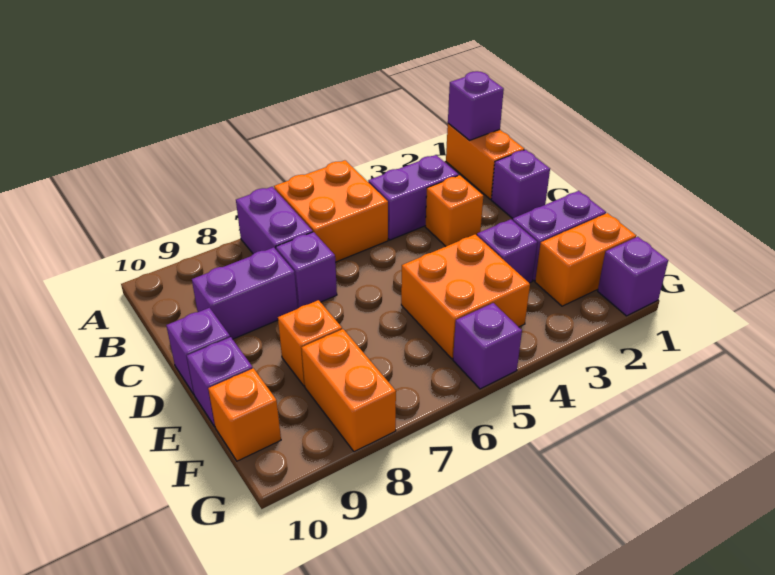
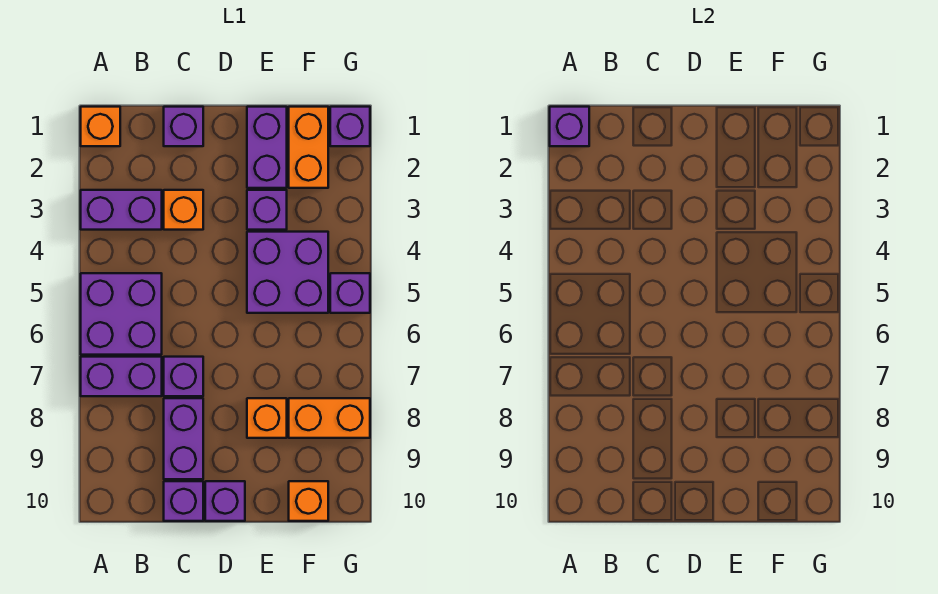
orange brick A1:B1 level 1 -> orange brick A1 level 1
orange brick A5:B6 level 1 -> purple brick A5:B6 level 1
purple brick B3:B4 level 1 -> purple brick A3:B3 level 1
orange brick E4:F5 level 1 -> purple brick E4:F5 level 1
purple brick E10 level 1 -> purple brick C10 level 1

